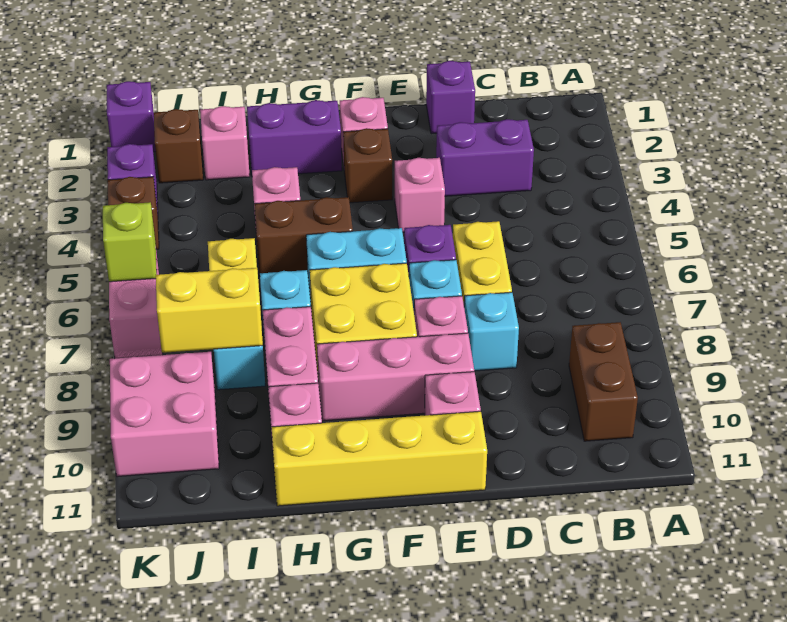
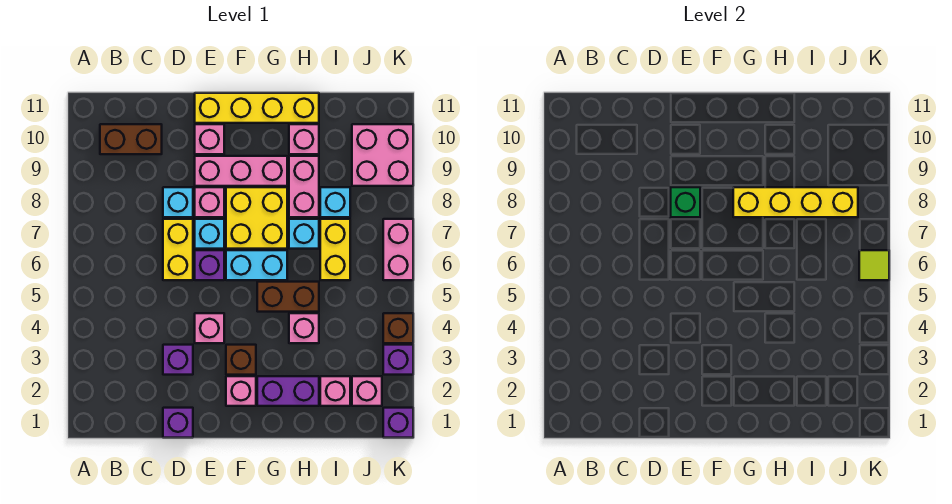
brown brick B9:B10 level 1 -> brown brick B10:C10 level 1
purple brick C3:D3 level 1 -> purple brick D3 level 1
none -> green brick E8 level 2
yellow brick I8:J8 level 2 -> yellow brick G8:J8 level 2
brown brick J2 level 1 -> pink brick J2 level 1
lime brick K6 level 2 -> lime tile K6 level 2

